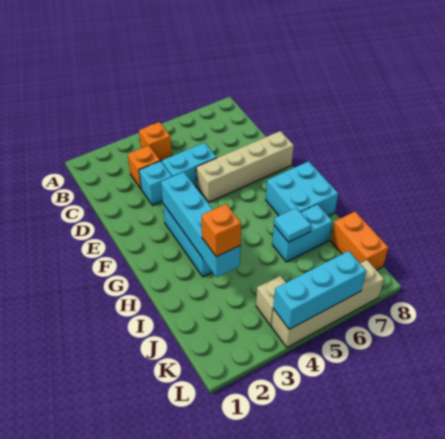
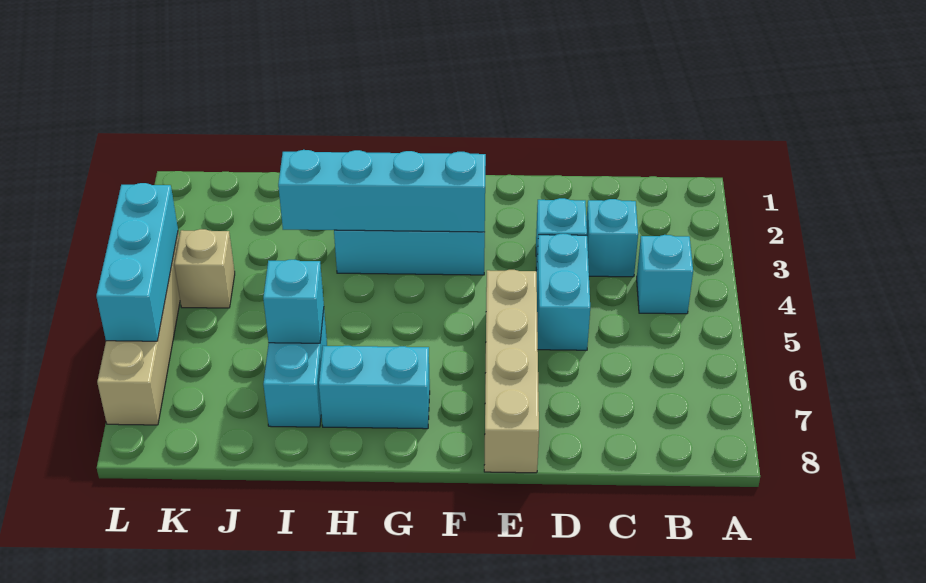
orange brick B4 level 1 -> cyan brick B4 level 1
orange brick C3 level 1 -> cyan brick C3 level 1
cyan brick G7:H8 level 1 -> cyan brick G7:H7 level 1
orange brick I3 level 3 -> none
cyan tile I6 level 2 -> cyan brick I6 level 2
orange brick J8:K8 level 1 -> none

